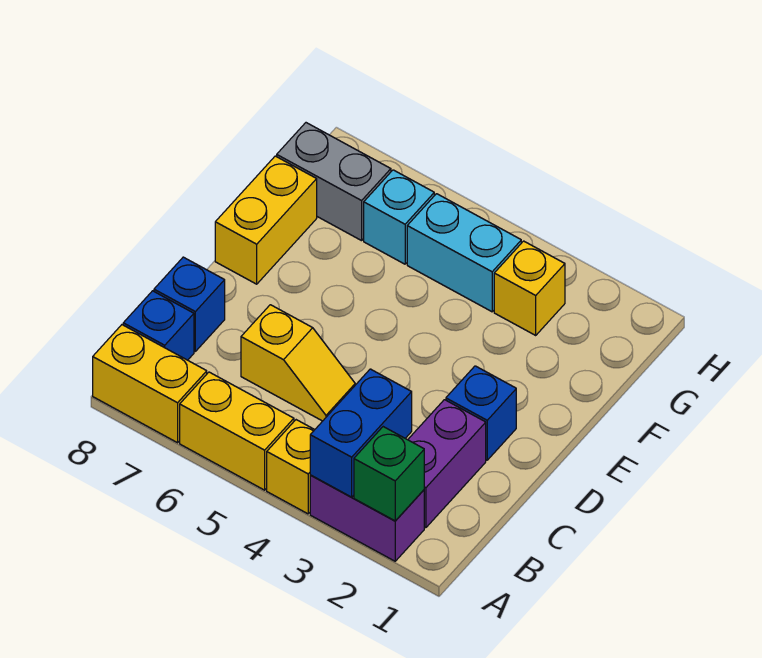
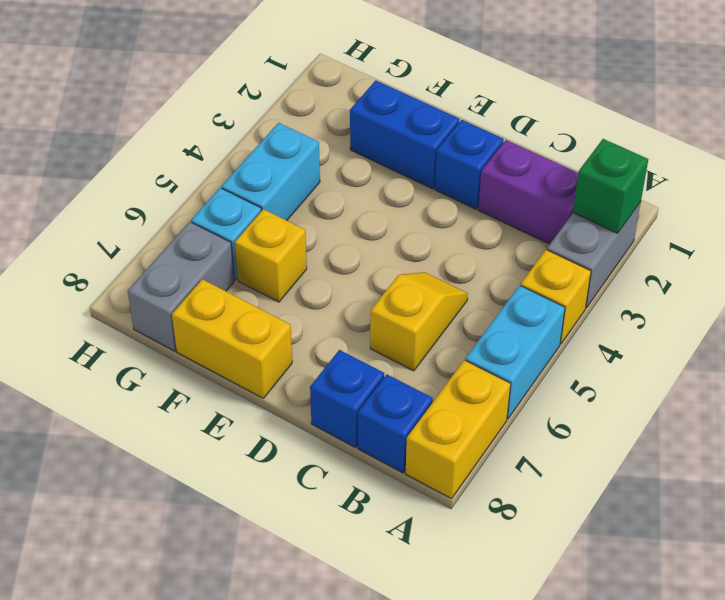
purple brick A2:A3 level 1 -> grey brick A2:A3 level 1
blue brick A3:B3 level 2 -> blue brick E2:F2 level 1
yellow brick A5:A6 level 1 -> cyan brick A5:A6 level 1
yellow brick G3 level 1 -> yellow brick F6 level 1

